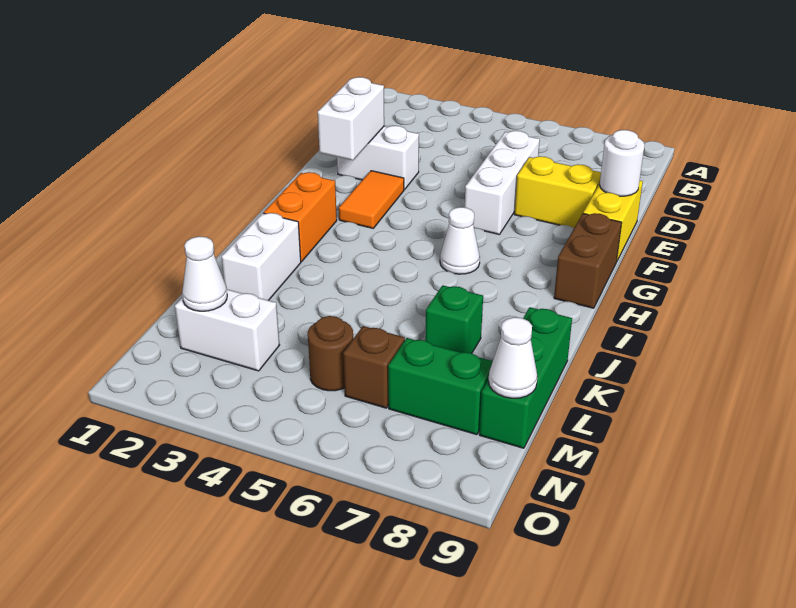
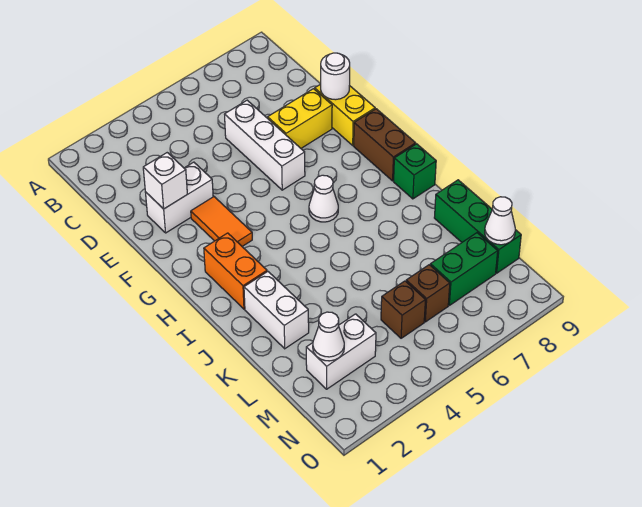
white brick E2:F2 level 2 -> white brick E2 level 2
green brick K7 level 1 -> green brick I9 level 1
brown round brick M5 level 1 -> brown brick M5 level 1

